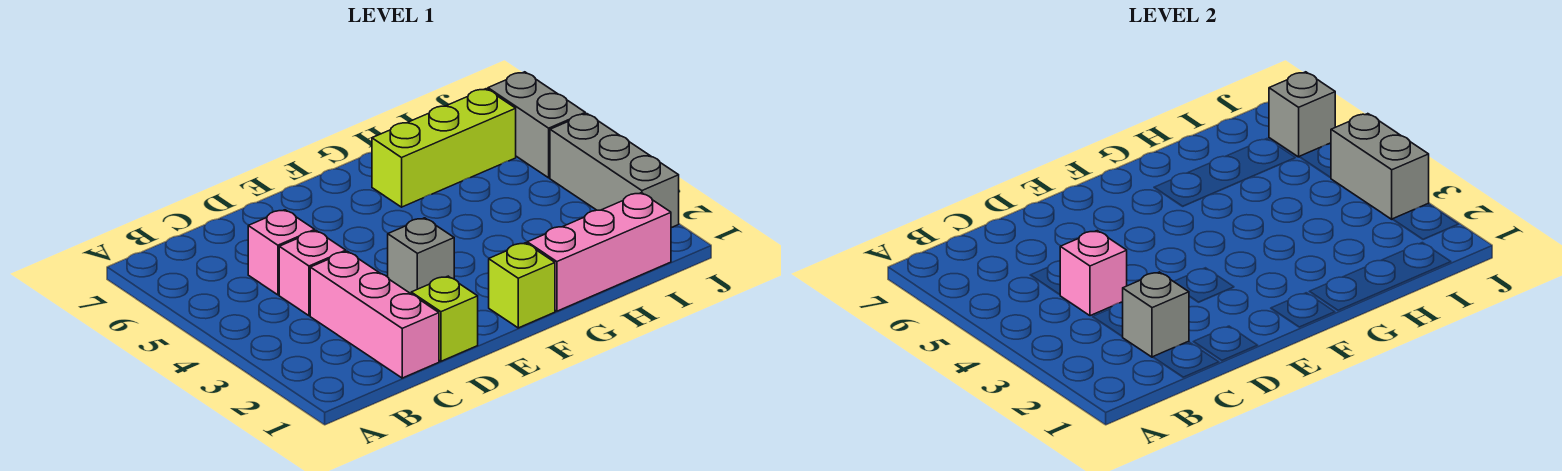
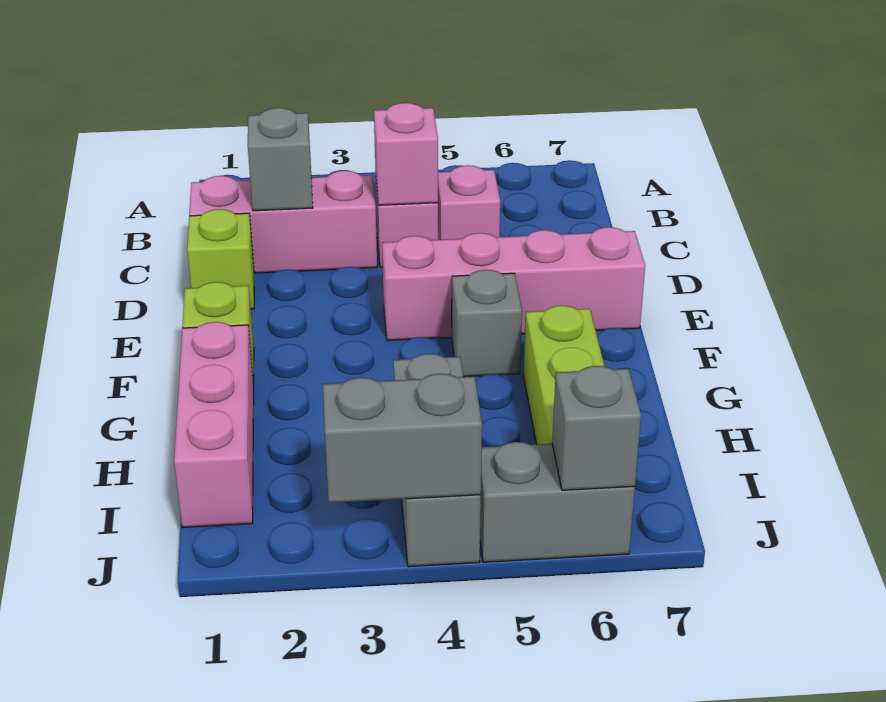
grey brick E3 level 1 -> grey brick F5 level 1
none -> pink brick E4:E7 level 1
grey brick J2:J4 level 1 -> grey brick H4:J4 level 1

